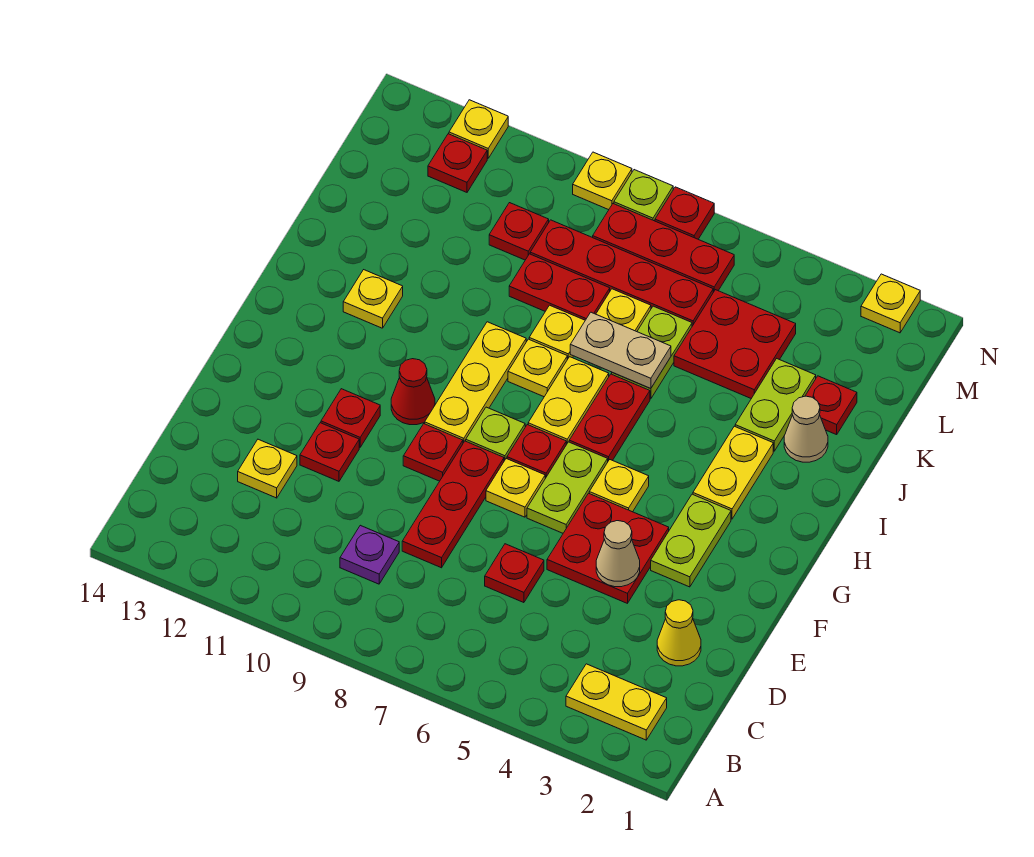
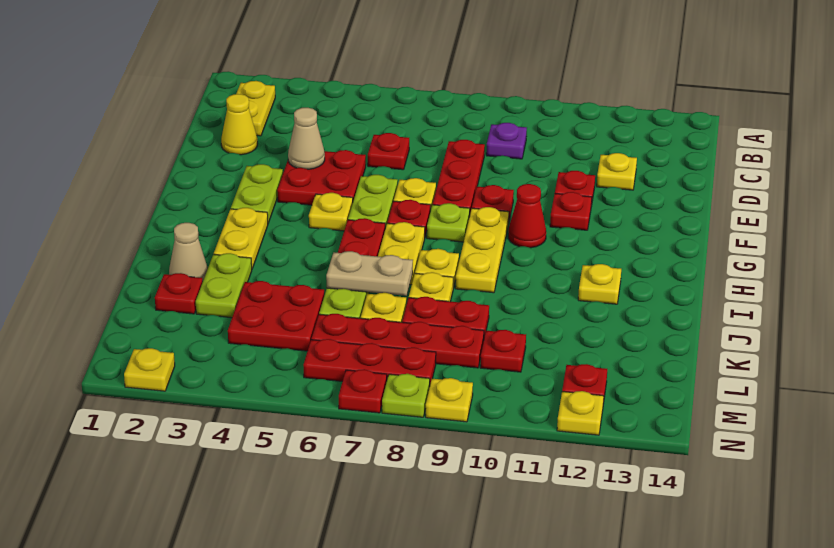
yellow plate B2:B3 level 1 -> yellow plate B2:C2 level 1

